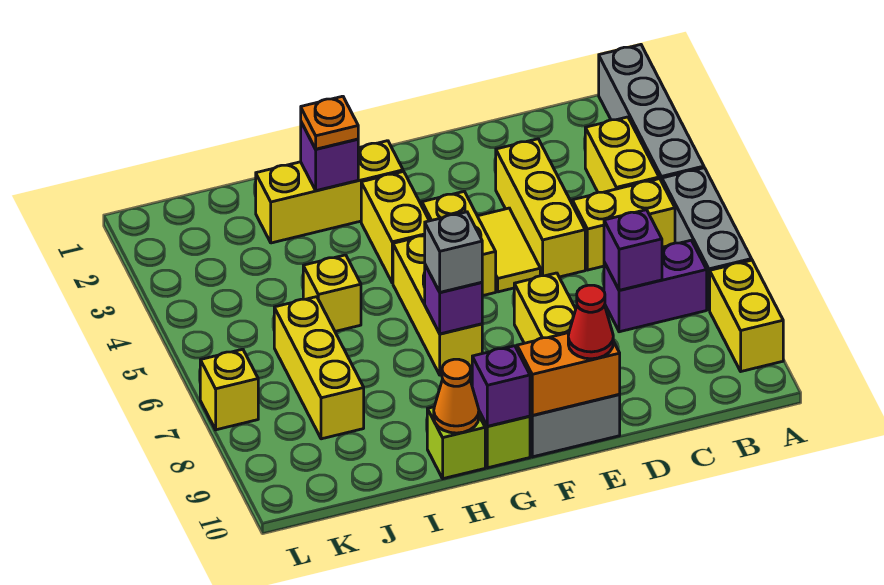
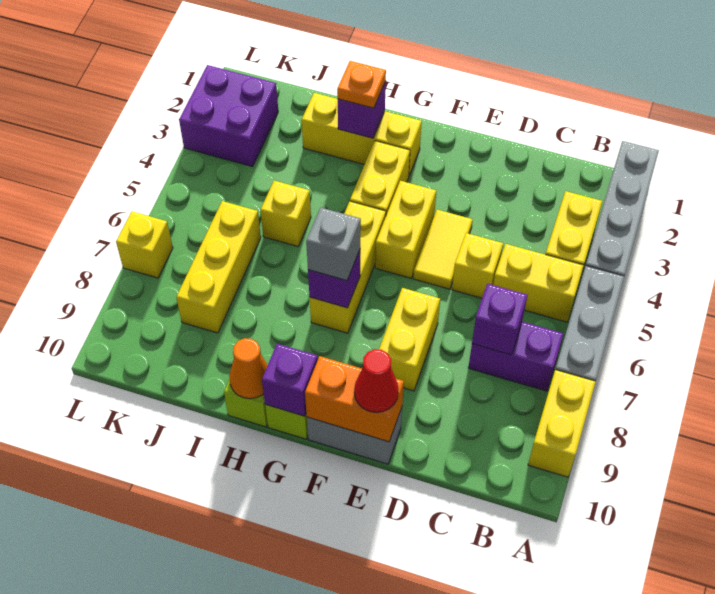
yellow brick D3:D5 level 1 -> yellow brick D5 level 1
none -> purple brick K2:L3 level 1

